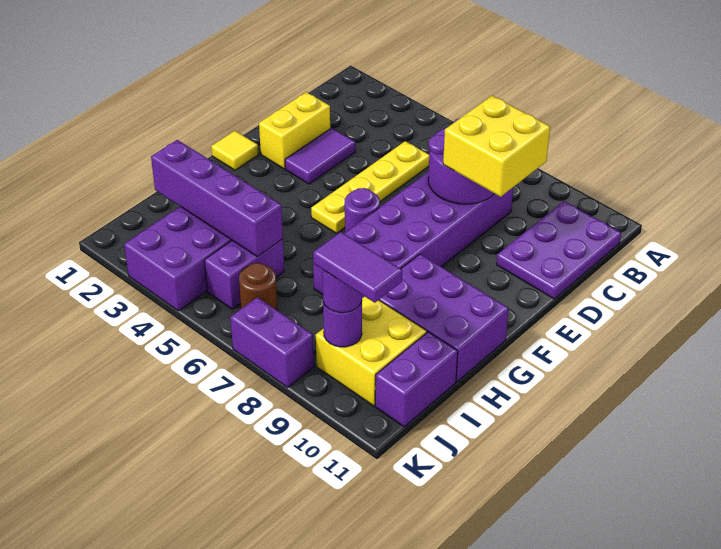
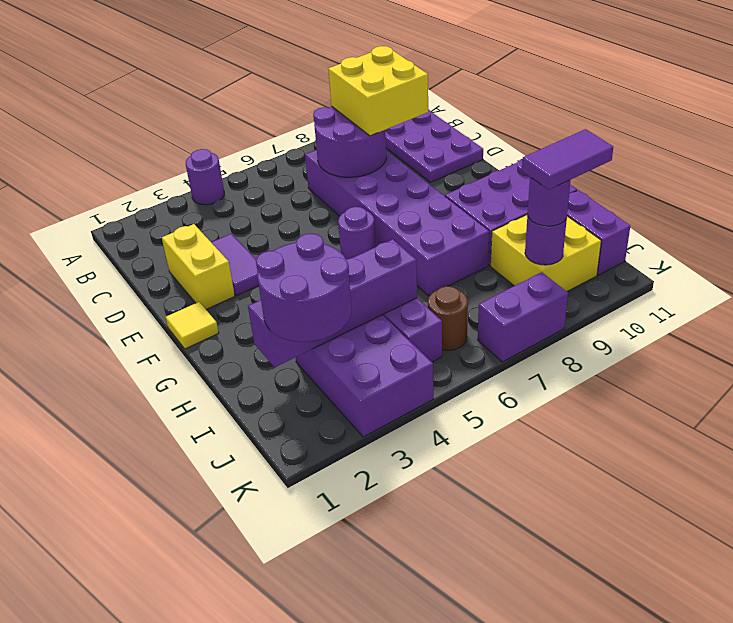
none -> purple round brick A4 level 1
yellow plate C5:F5 level 1 -> none
none -> purple round brick I2:J3 level 3

